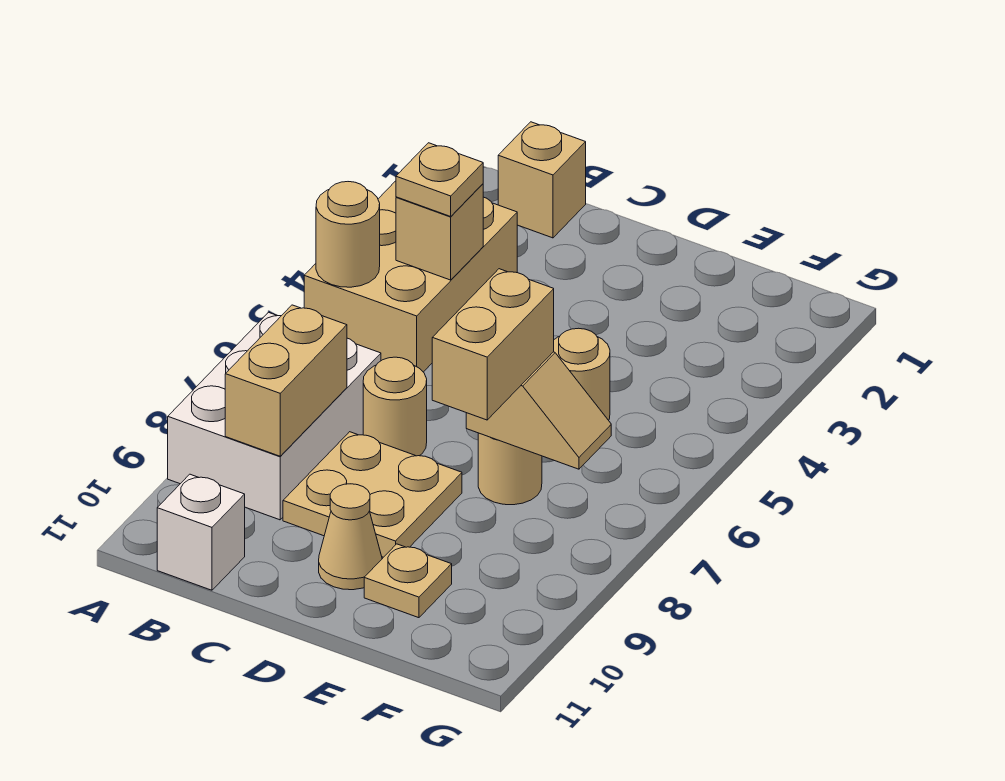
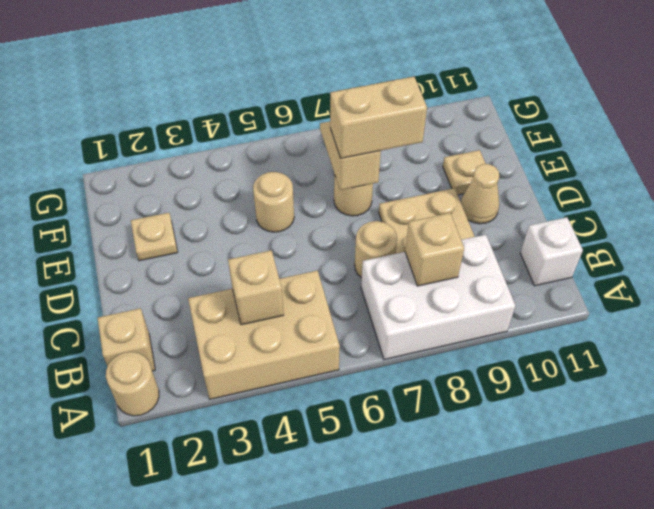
tan round brick A5 level 2 -> tan round brick A1 level 1
tan plate B4 level 3 -> tan plate E2 level 1
tan brick B8:B9 level 2 -> tan brick B8 level 2

